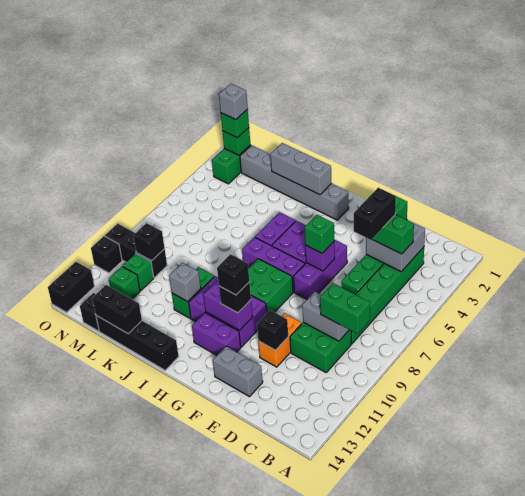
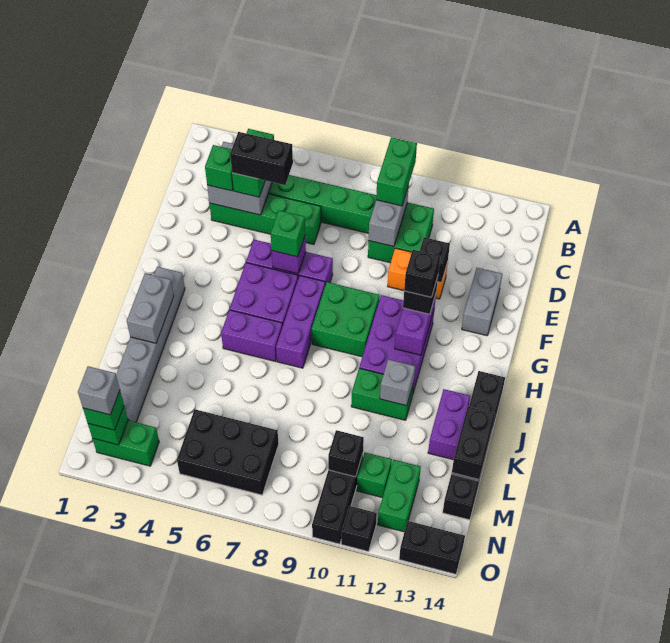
purple brick G12:H12 level 1 -> purple brick J13:K13 level 1
grey brick I2:K2 level 2 -> grey brick I2:J2 level 2
none -> black brick M5:N7 level 1
green brick M12 level 1 -> green brick M12:N12 level 1

